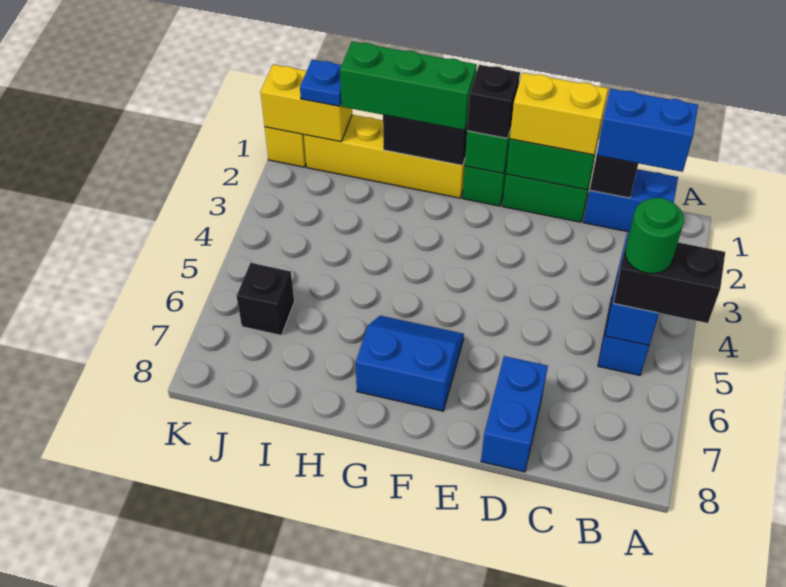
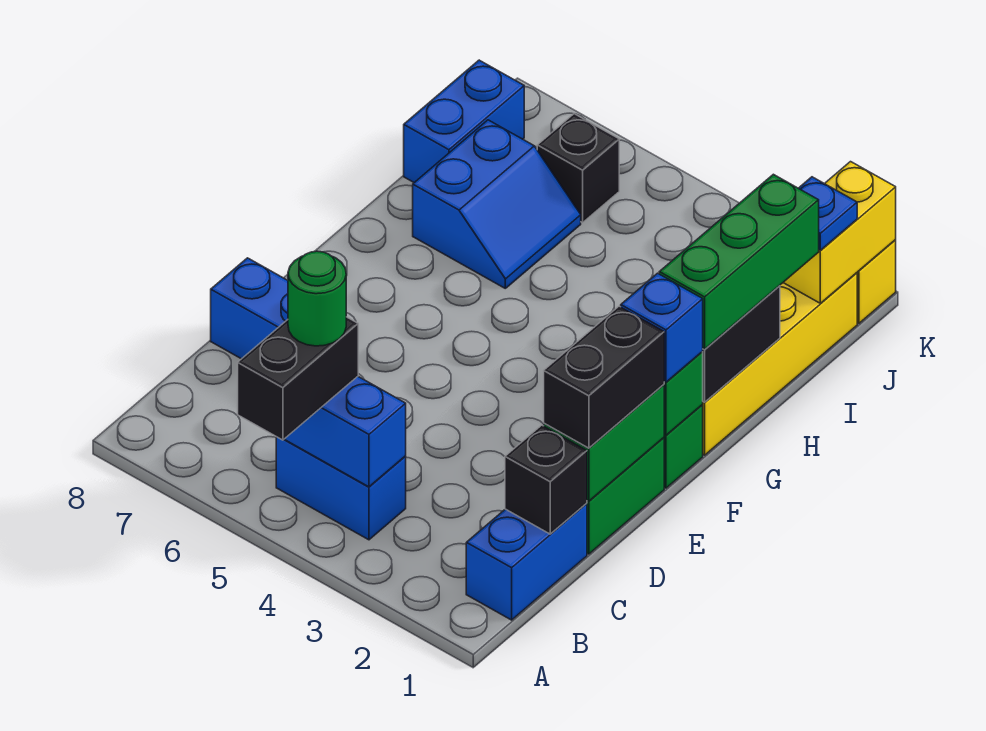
blue brick B1:C1 level 3 -> blue brick I8:J8 level 1
yellow brick D1:E1 level 3 -> black brick D1:E1 level 3
black brick F1 level 3 -> blue brick F1 level 3
blue slope F6:G7 level 1 top 7 -> blue slope H6:I7 level 1 top 7

